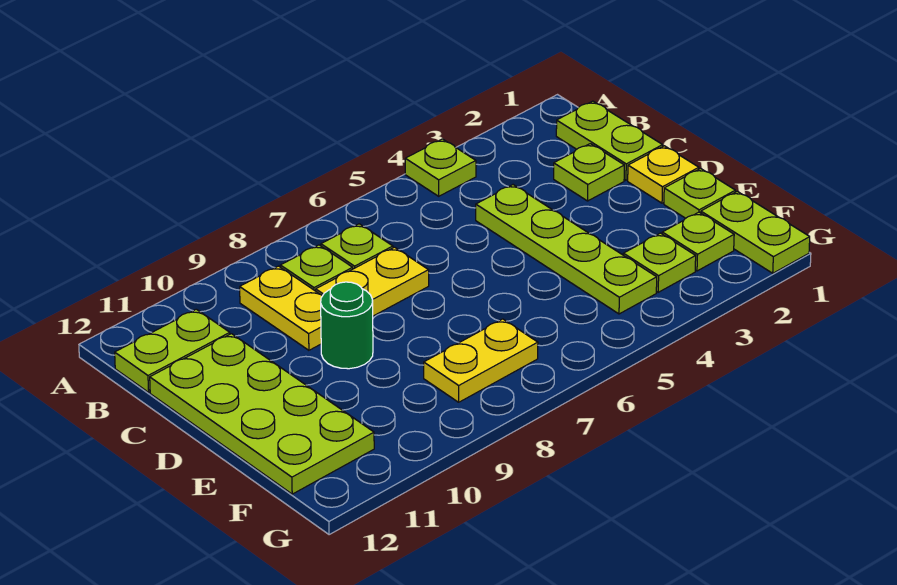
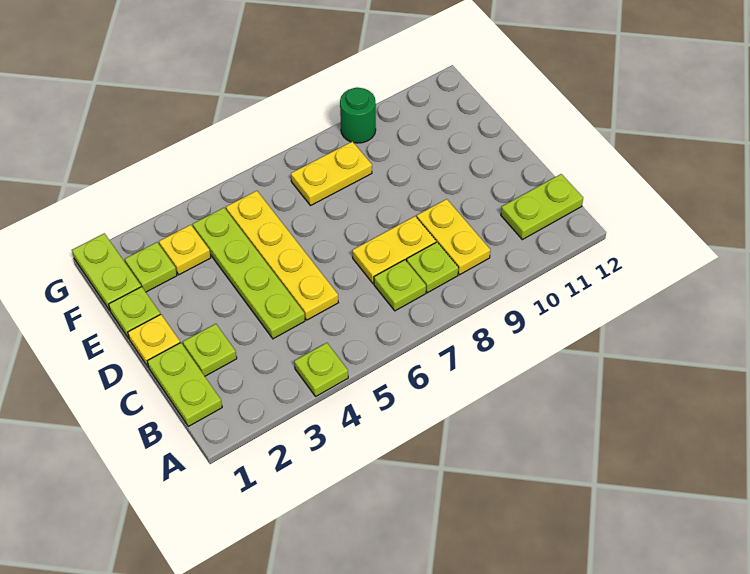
none -> yellow plate C5:F5 level 1
lime plate C11:F12 level 1 -> none
green round brick D9 level 1 -> green round brick G9 level 1
lime plate F3 level 1 -> yellow plate F3 level 1

